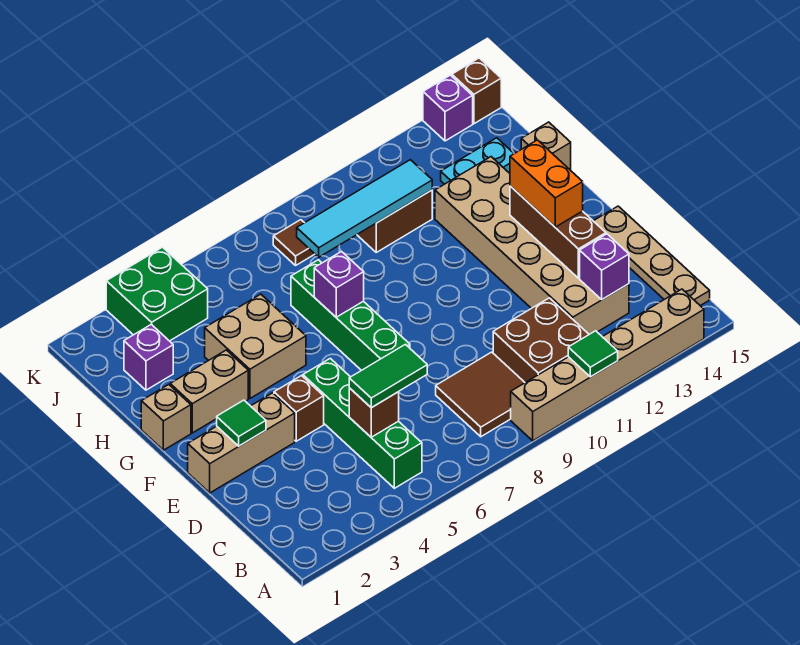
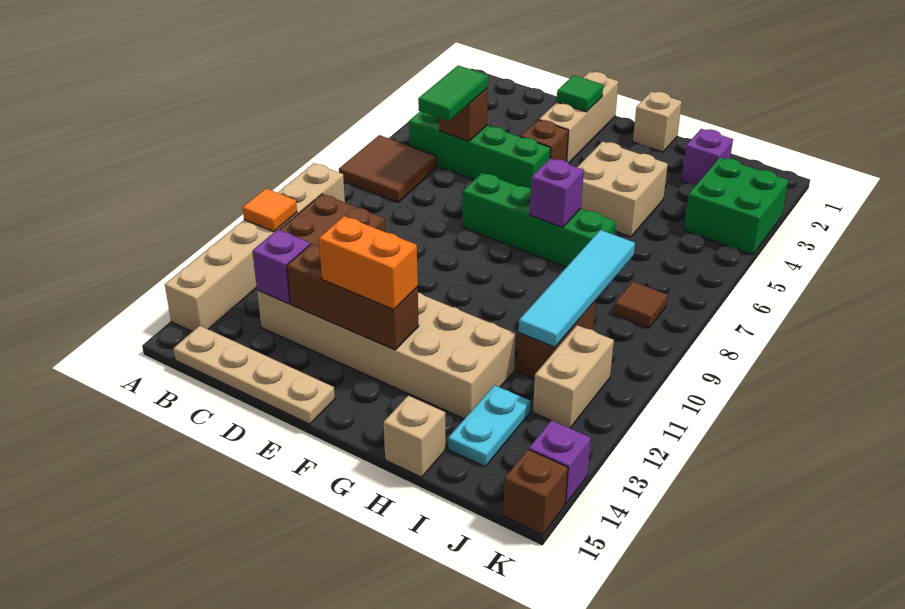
green tile A11 level 2 -> orange tile A11 level 2
brown tile B8:C9 level 1 -> brown tile A6:B7 level 1
tan brick G2:G3 level 1 -> tan brick J11:J12 level 1

